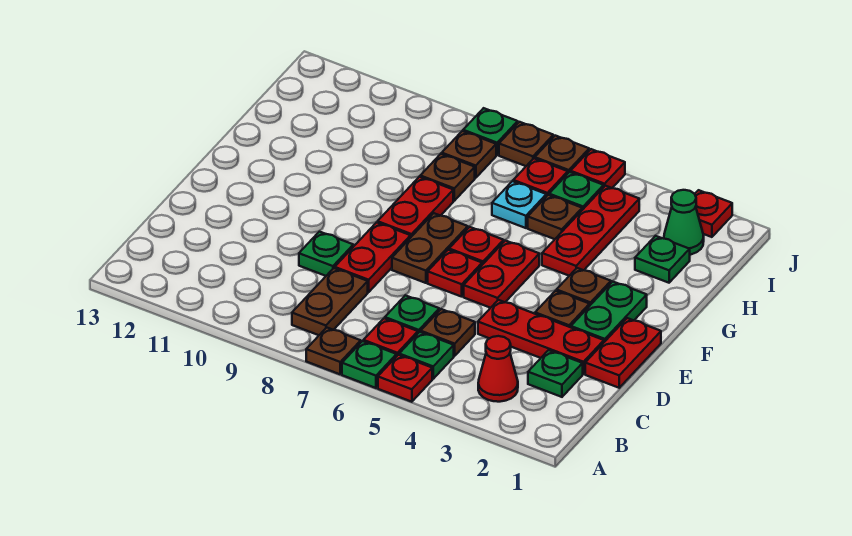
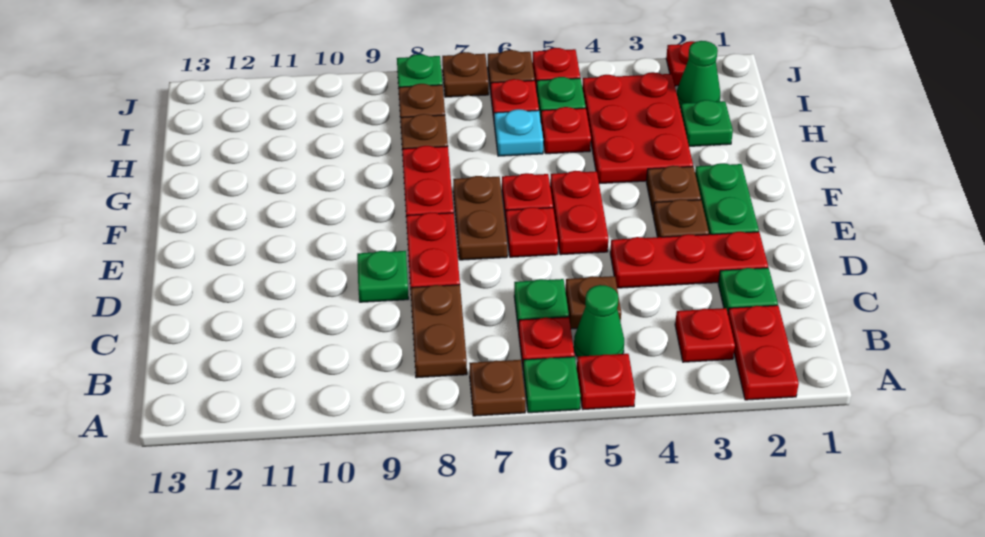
red cone B3 level 1 -> red plate B3 level 1
green plate B5 level 1 -> green cone B5 level 1
red plate D1:E1 level 1 -> red plate A2:B2 level 1
red plate G4:I4 level 1 -> red plate G3:I4 level 1
brown plate H5 level 1 -> red plate H5 level 1

